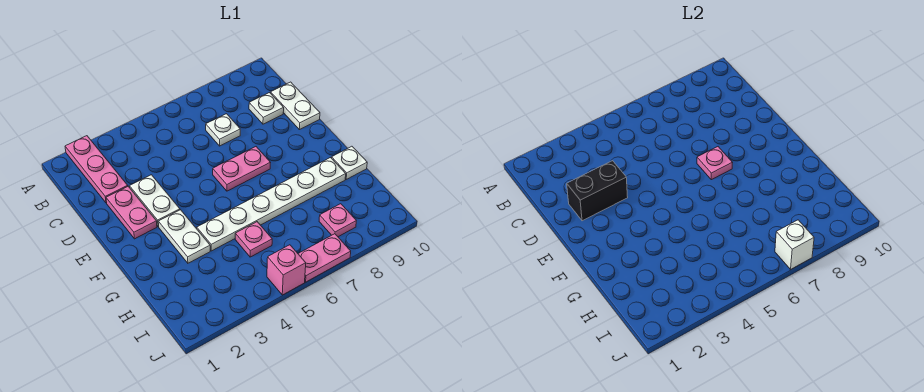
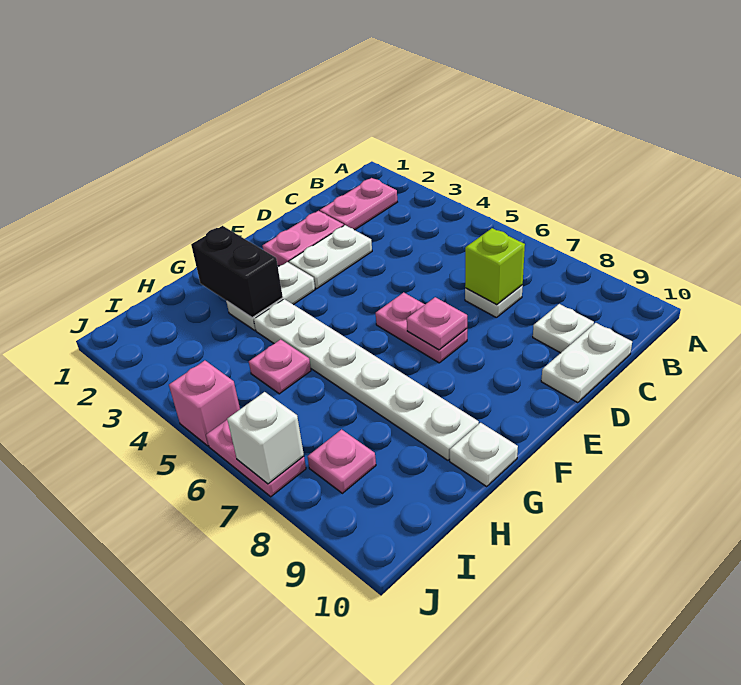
pink plate A2:C2 level 1 -> pink plate B2:C2 level 1
none -> lime brick C7 level 2
black brick D2:D3 level 2 -> black brick G2:G3 level 2

